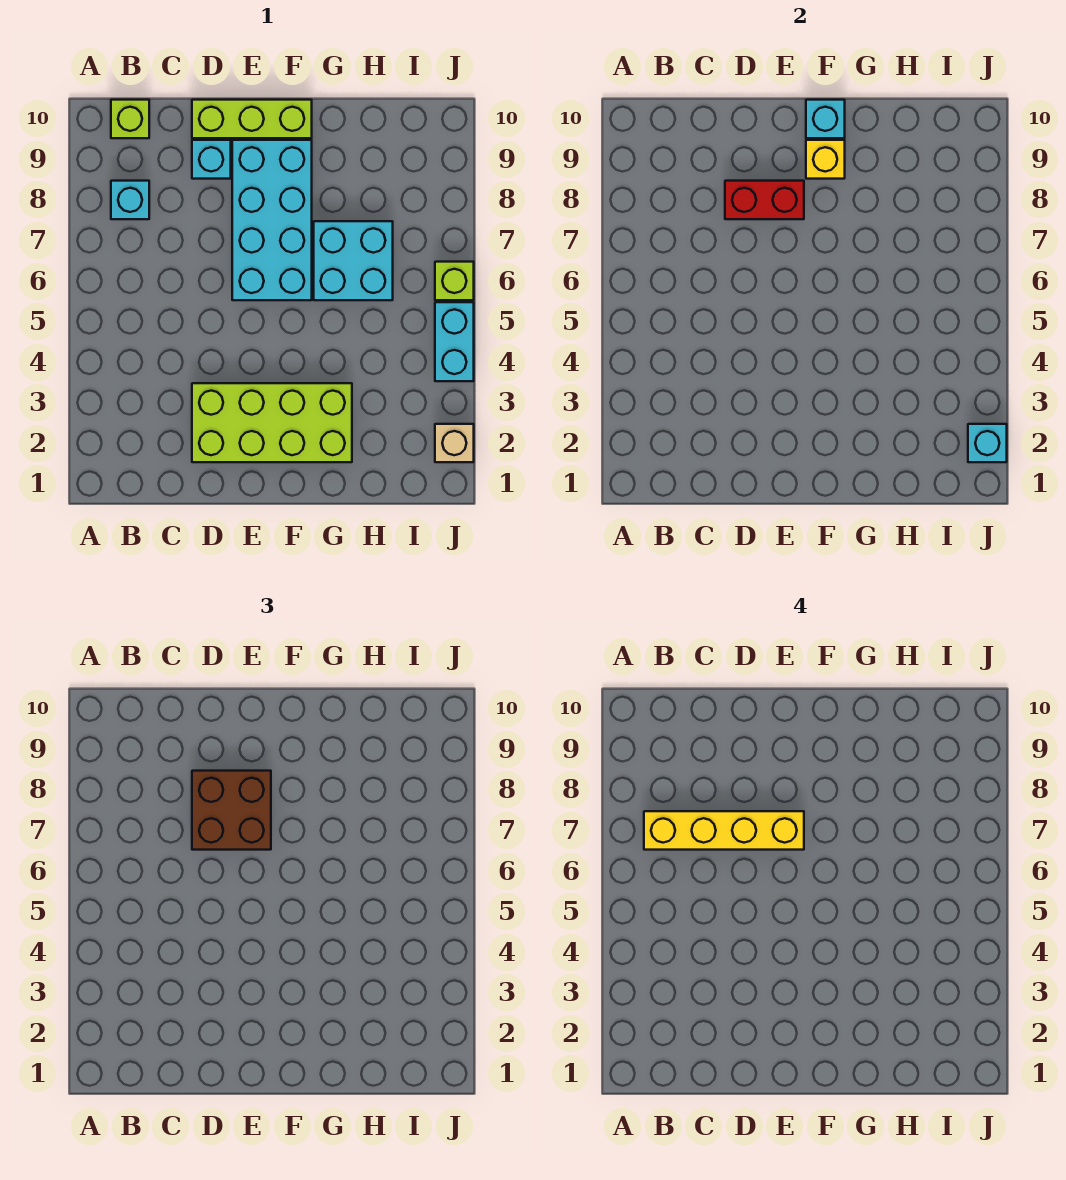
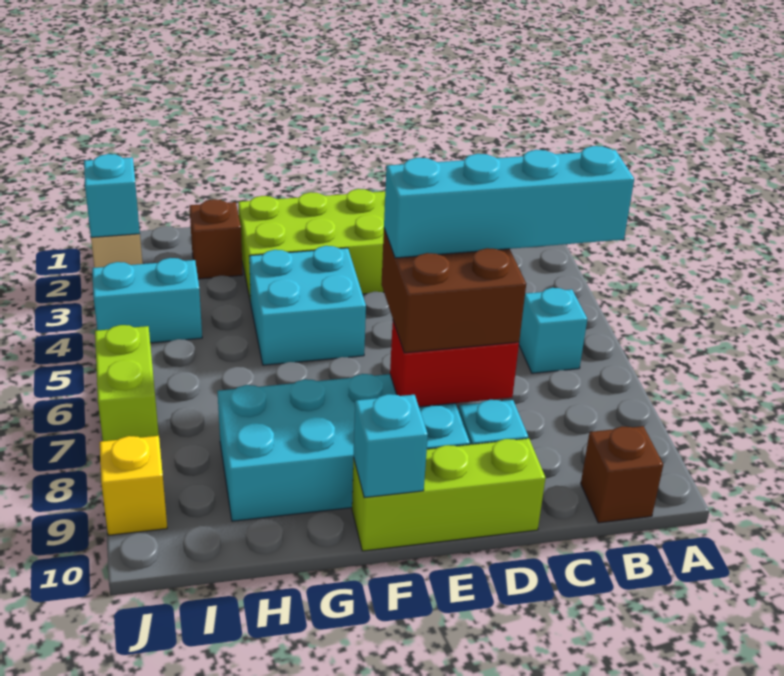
yellow brick B7:E7 level 4 -> cyan brick B7:E7 level 4
cyan brick B8 level 1 -> cyan brick B6 level 1
lime brick B10 level 1 -> brown brick B10 level 1
cyan brick E6:F9 level 1 -> cyan brick E8:H9 level 1
yellow brick F9 level 2 -> yellow brick J9 level 1
cyan brick G6:H7 level 1 -> cyan brick F4:G5 level 1
none -> brown brick H2 level 1
cyan brick J4:J5 level 1 -> cyan brick I4:J4 level 1
lime brick J6 level 1 -> lime brick J6:J7 level 1

